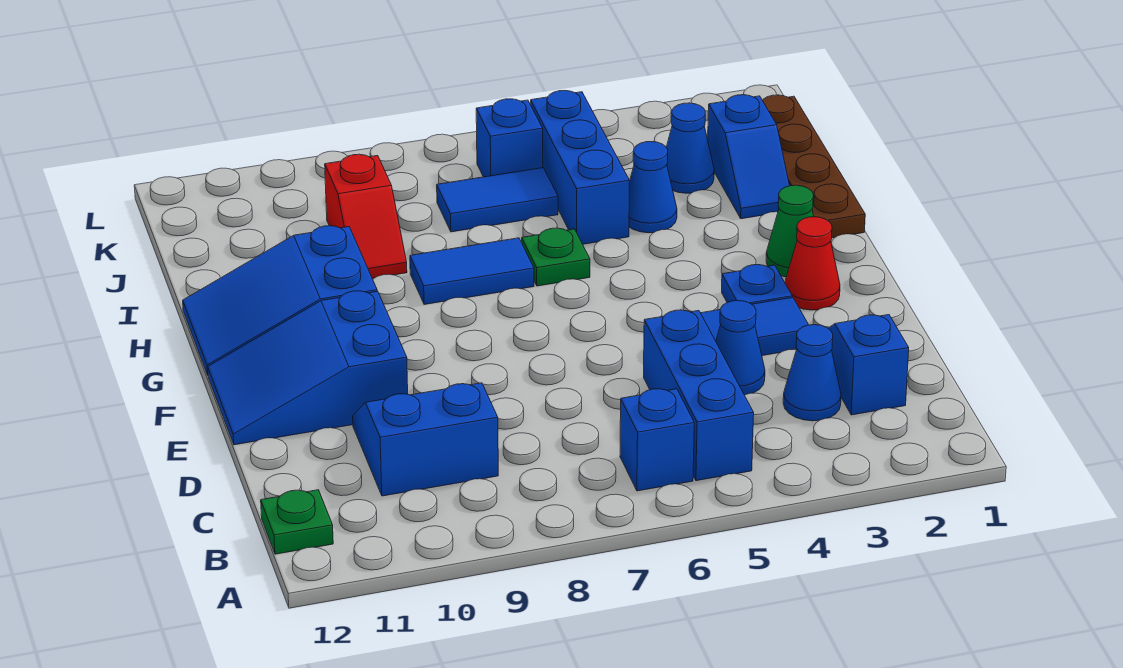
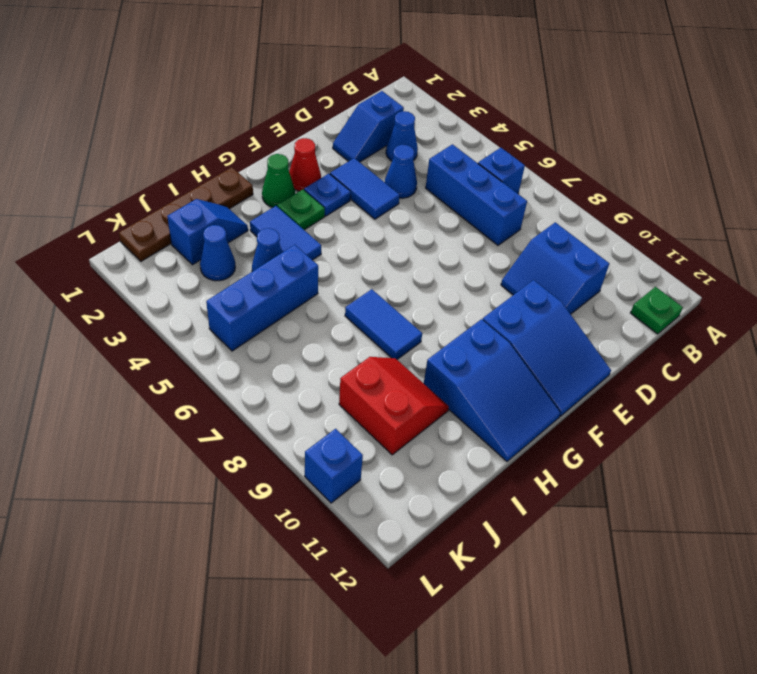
blue brick B5:D5 level 1 -> blue brick C5:C7 level 1
green plate H6 level 1 -> green plate G3 level 1
red slope I9:J9 level 1 top J -> red slope I9:J10 level 1 top J
blue tile J6:J7 level 1 -> blue tile H3:H4 level 1
blue brick K6 level 1 -> blue brick L10 level 1

